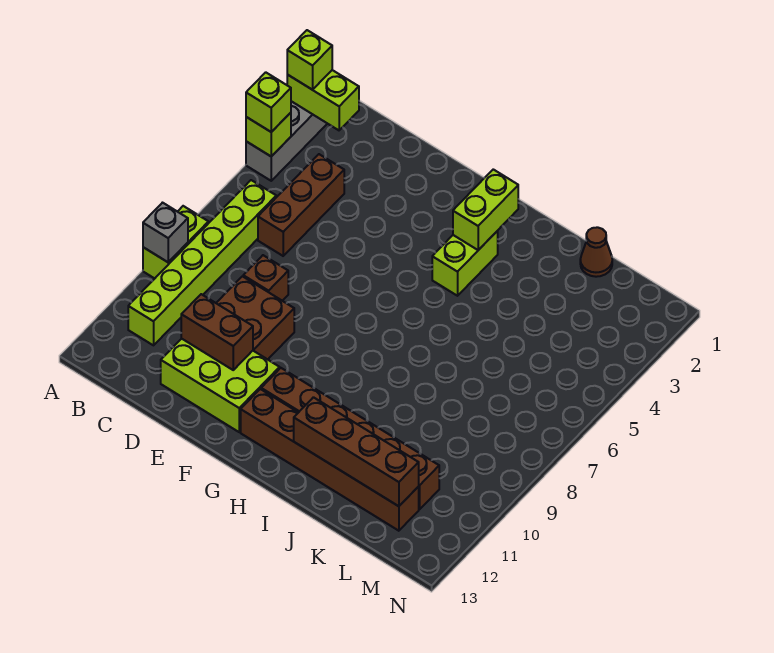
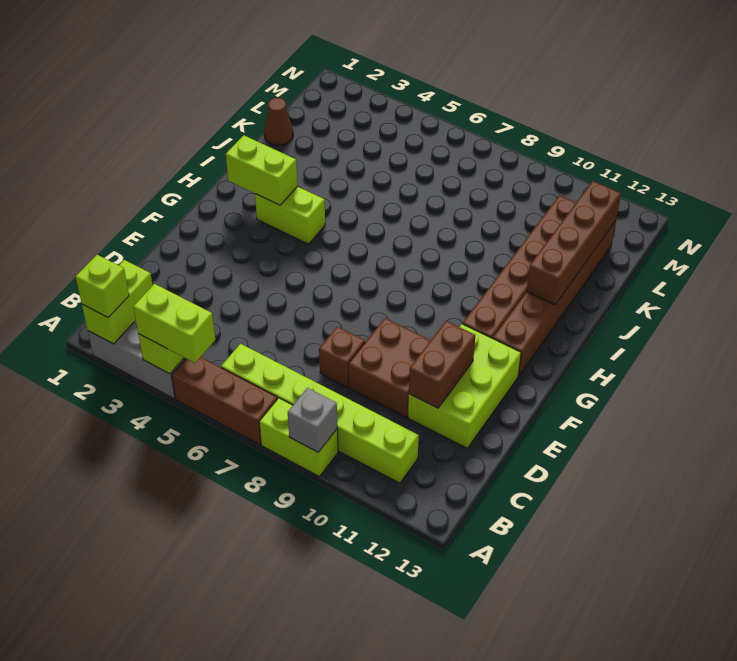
lime brick A4 level 3 -> lime brick A4:A5 level 3
brown brick C4:C6 level 1 -> brown brick A5:A7 level 1

